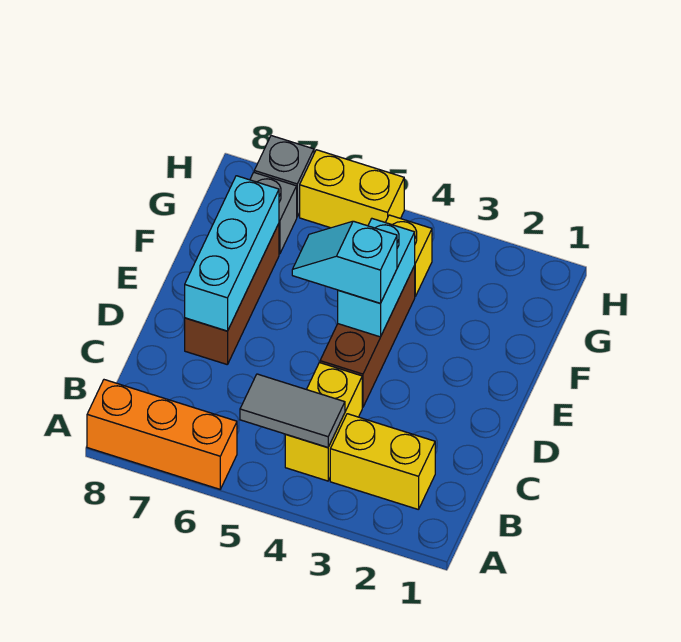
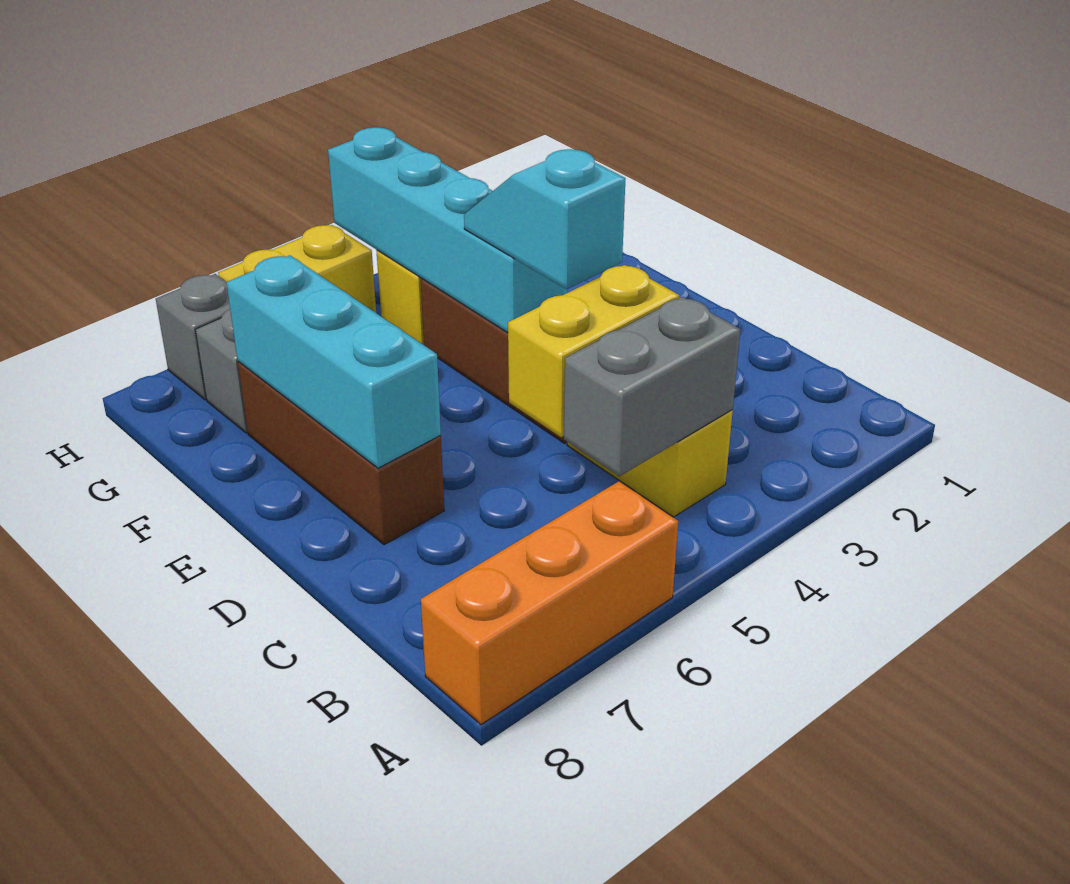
yellow brick B2:B3 level 1 -> yellow brick C4:C5 level 2
grey tile B4:B5 level 2 -> grey brick B4:B5 level 2
cyan brick E4:F4 level 2 -> cyan brick E4:H4 level 2
cyan slope E4:E5 level 3 top 4 -> cyan slope D4:E4 level 3 top D

